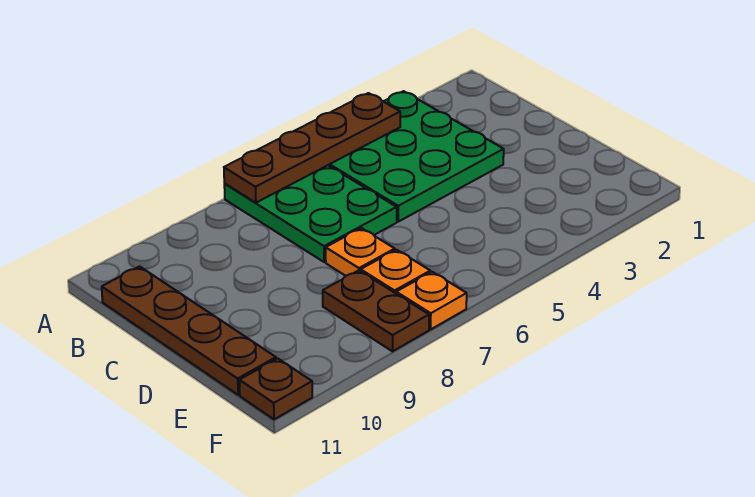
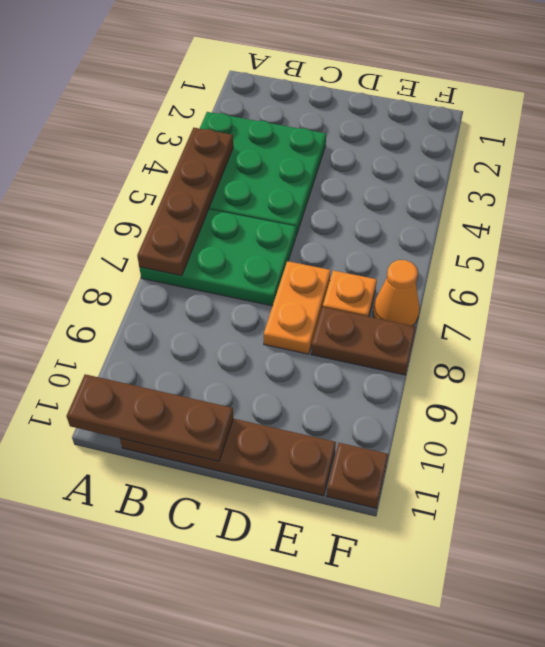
none -> brown plate A11:C11 level 2
orange plate D7 level 1 -> orange plate D7:D8 level 1
orange plate F7 level 1 -> orange cone F7 level 1

